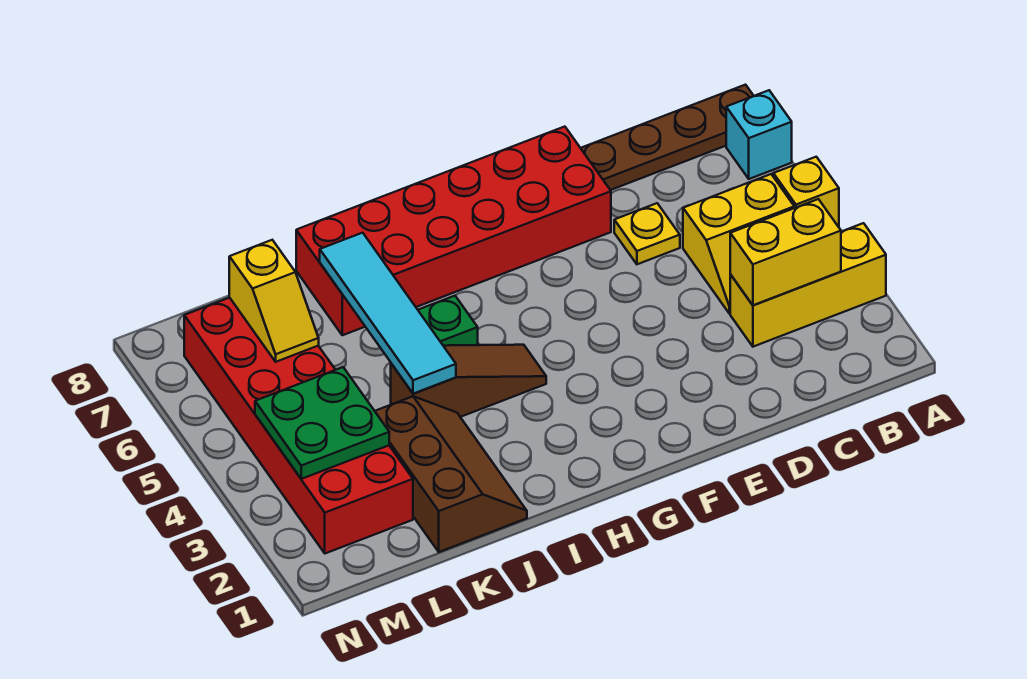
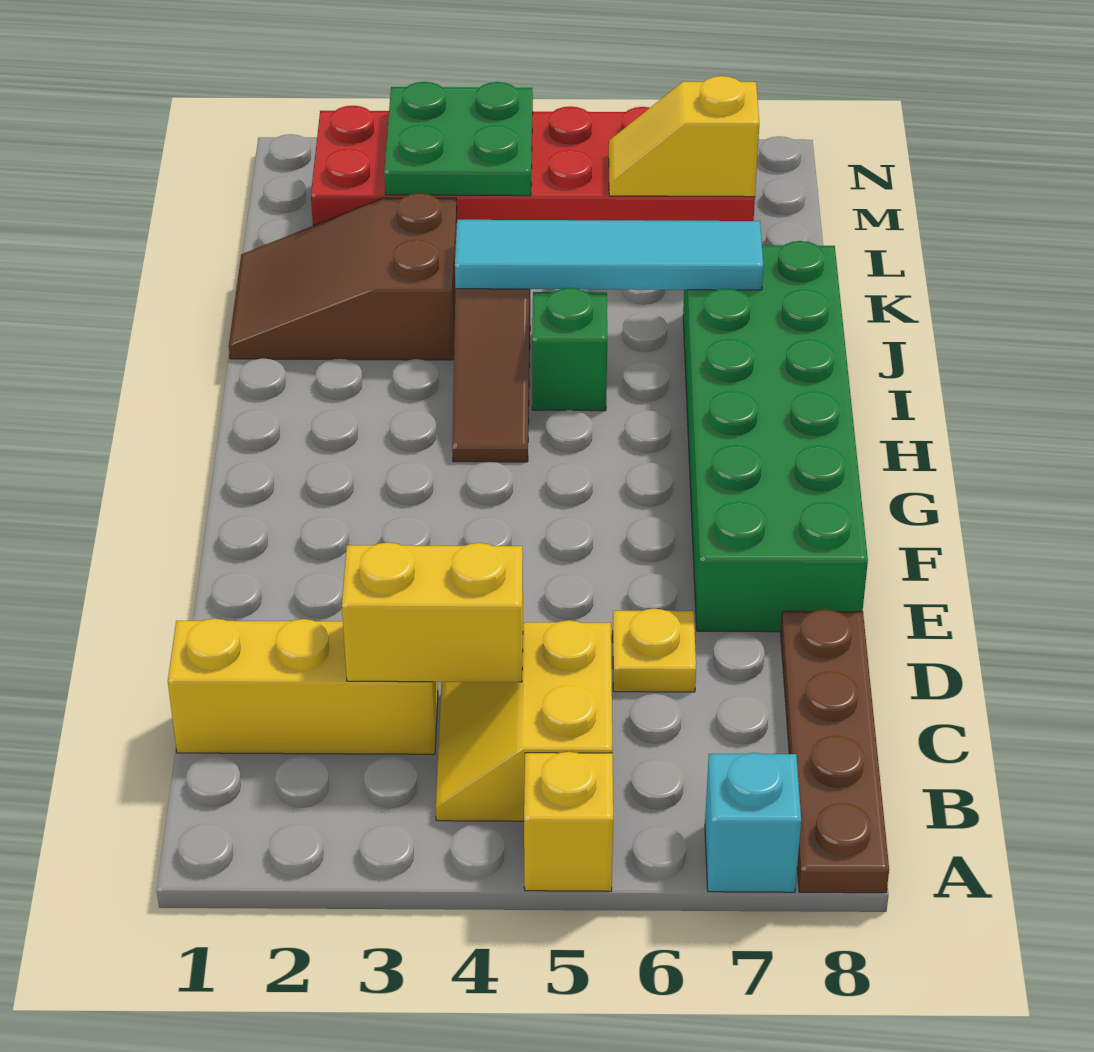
yellow brick A3:C3 level 1 -> yellow brick C1:C3 level 1
yellow brick B3:C3 level 2 -> yellow brick C3:C4 level 2
red brick E7:J8 level 1 -> green brick E7:J8 level 1
brown slope J1:K3 level 1 top K -> brown slope J1:K3 level 1 top 3

